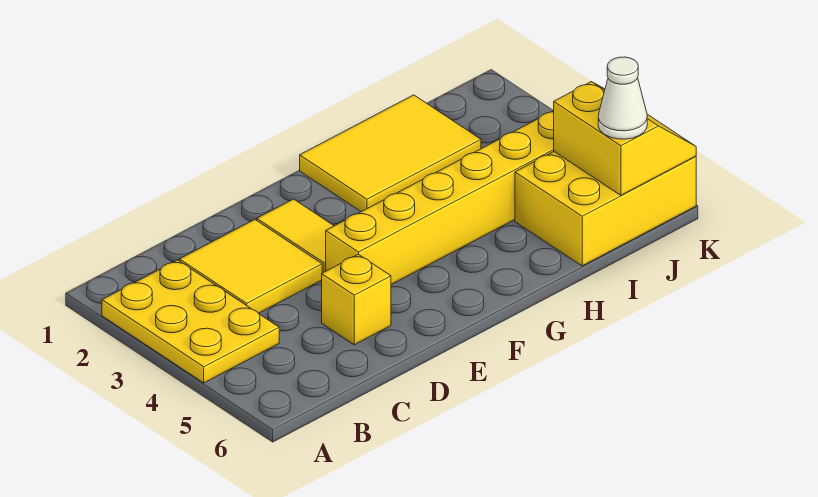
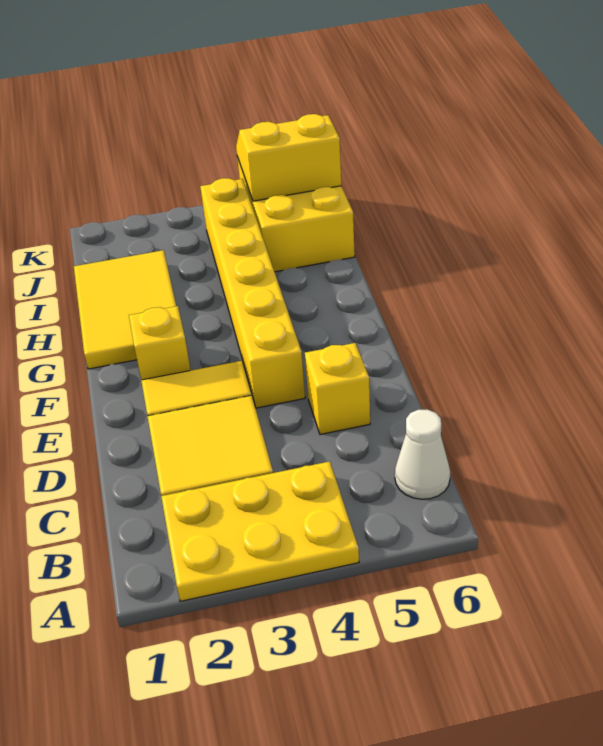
none -> yellow brick F2 level 1
white cone J6 level 3 -> white cone B6 level 1

